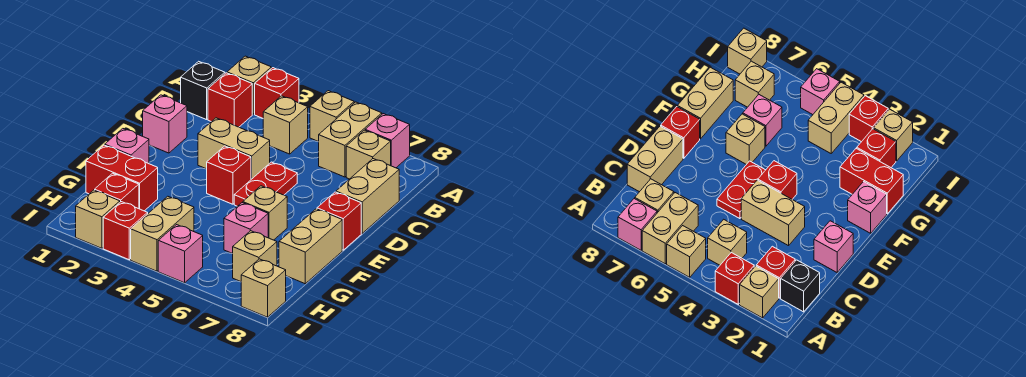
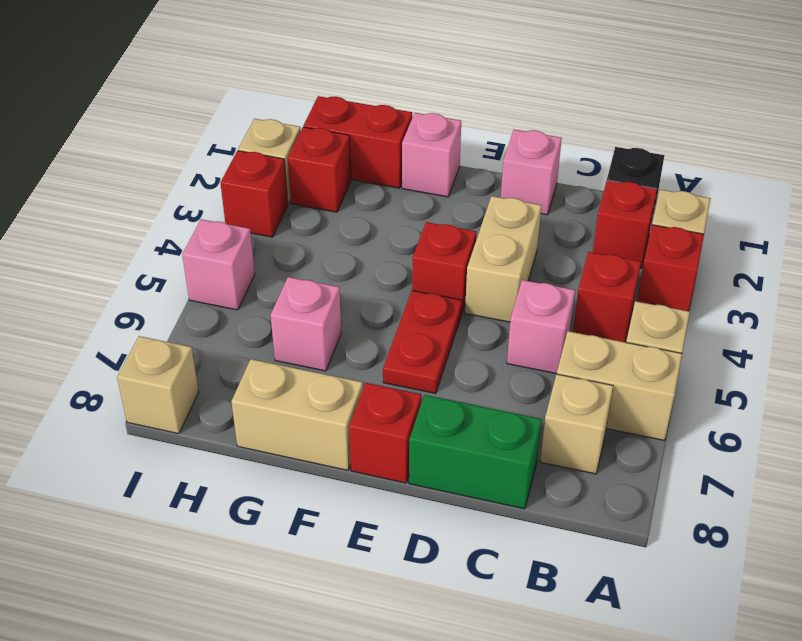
pink brick A7 level 1 -> pink brick C5 level 1
tan brick B4 level 1 -> red brick B4 level 1
tan brick C8:D8 level 1 -> green brick C8:D8 level 1
red plate D5:E5 level 1 -> red plate E5:E6 level 1
tan brick F6 level 1 -> none
red brick G1:G2 level 1 -> red brick G1:H1 level 1
tan brick H4:I4 level 1 -> none
tan brick H7 level 1 -> none

